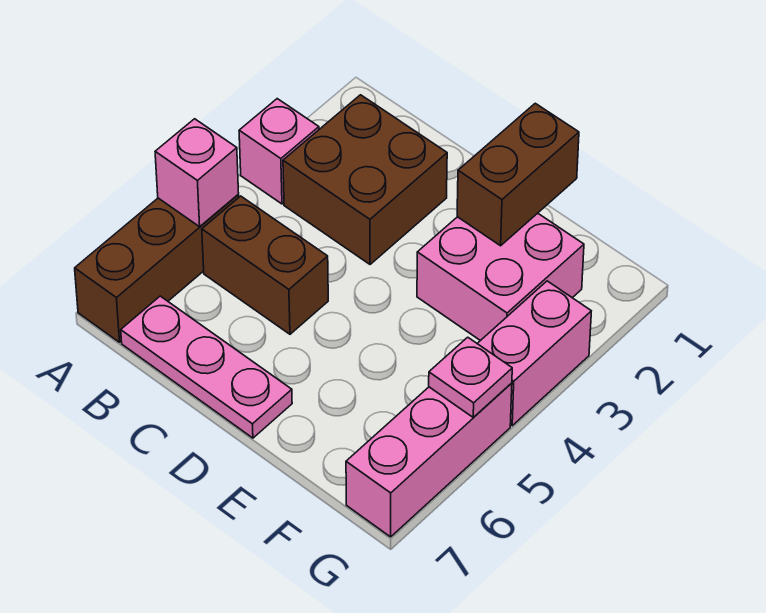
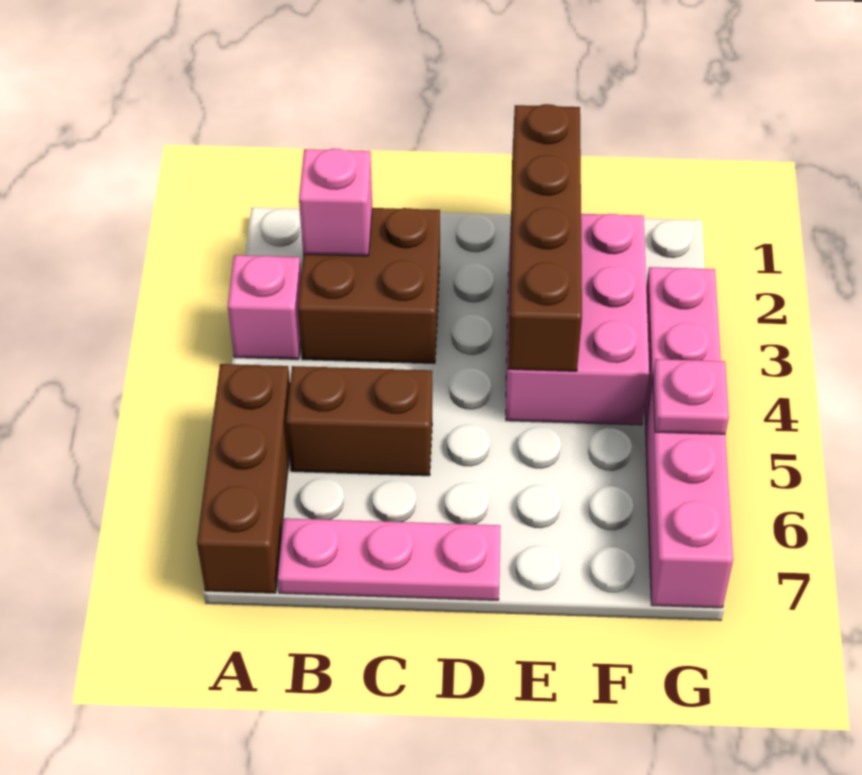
pink brick A5 level 2 -> pink brick B2 level 2
brown brick E1:E2 level 2 -> brown brick E1:E4 level 2
pink brick E2:F3 level 1 -> pink brick E2:F4 level 1

